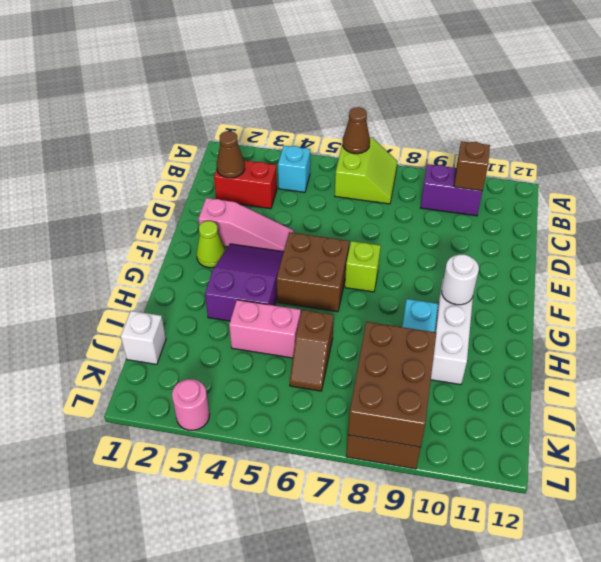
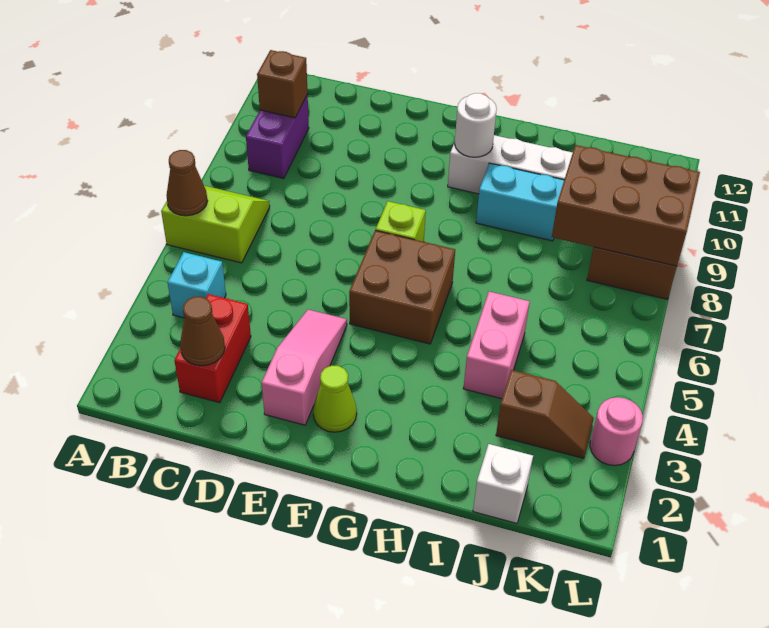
purple slope F3:H4 level 1 top H -> none
brown slope I6:J6 level 1 top I -> brown slope J3:K3 level 1 top J

